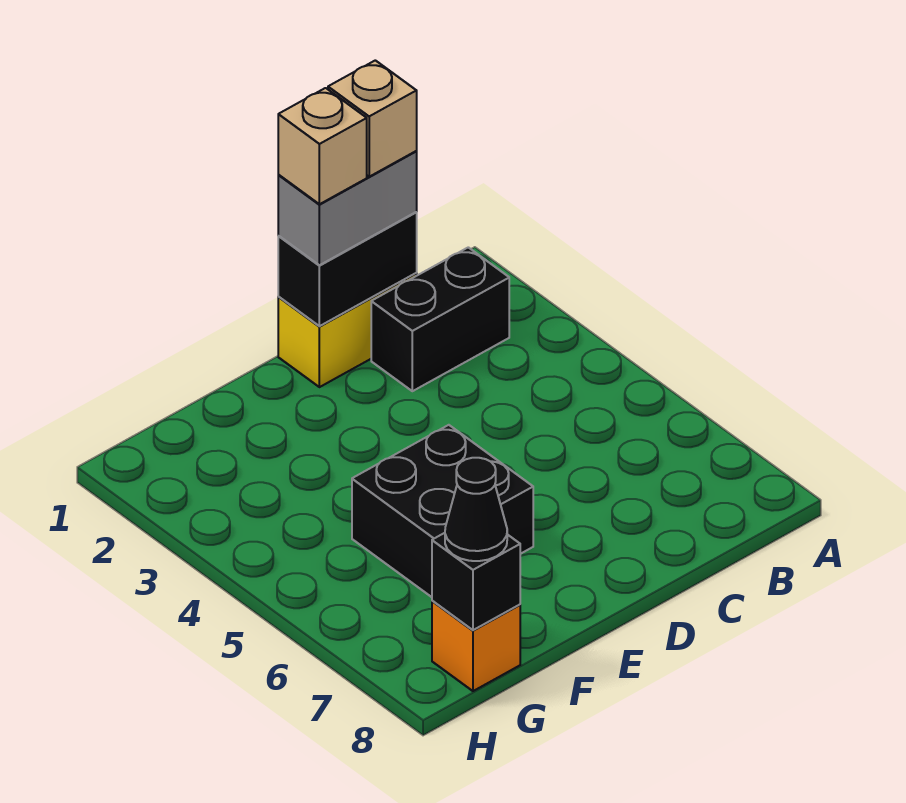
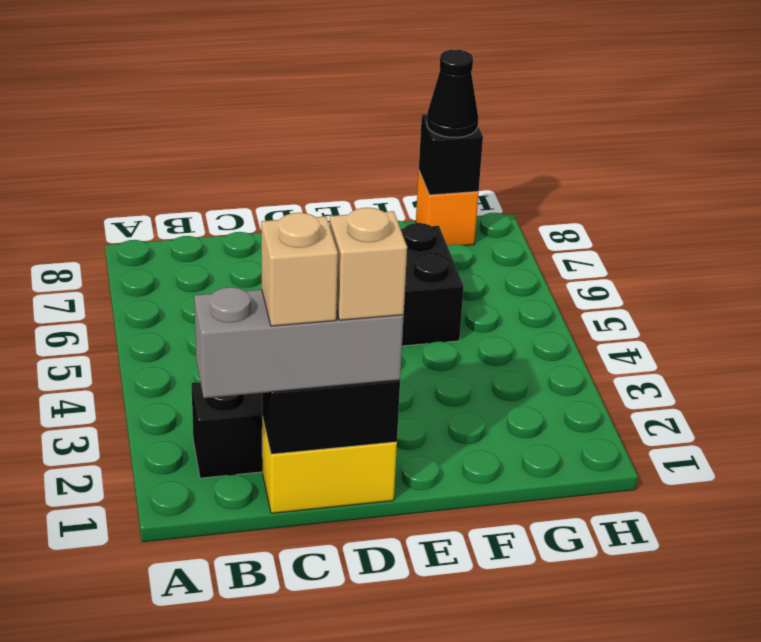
grey brick C1:D1 level 3 -> grey brick B1:D1 level 3

